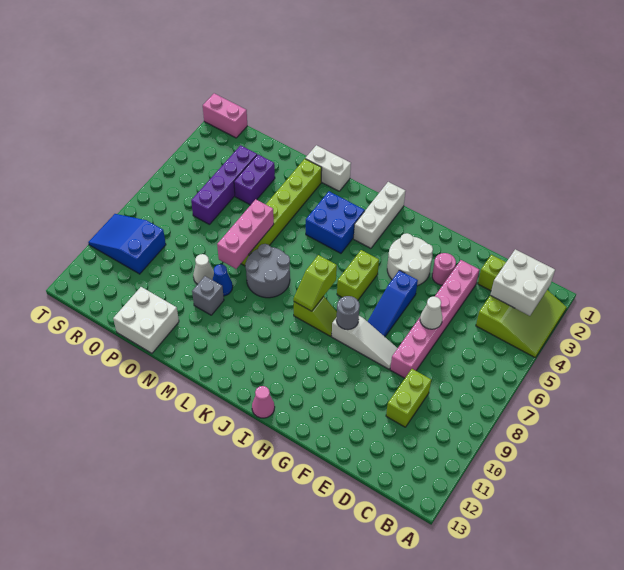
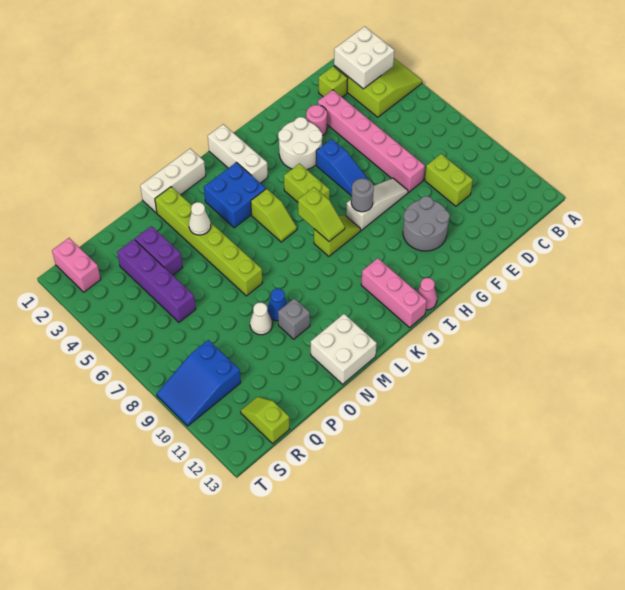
white cone E6 level 2 -> white cone N4 level 2
none -> lime slope K5:K6 level 1 top 5
grey round brick L7:M8 level 1 -> grey round brick F10:G11 level 1
white brick M1:N1 level 1 -> white brick L1:N1 level 1
pink brick N6:N8 level 2 -> pink brick J11:J13 level 1
white brick O12:P13 level 1 -> white brick M12:N13 level 1
none -> lime slope R12:R13 level 1 top 13
pink brick S1:T1 level 1 -> pink brick S1:S2 level 1

